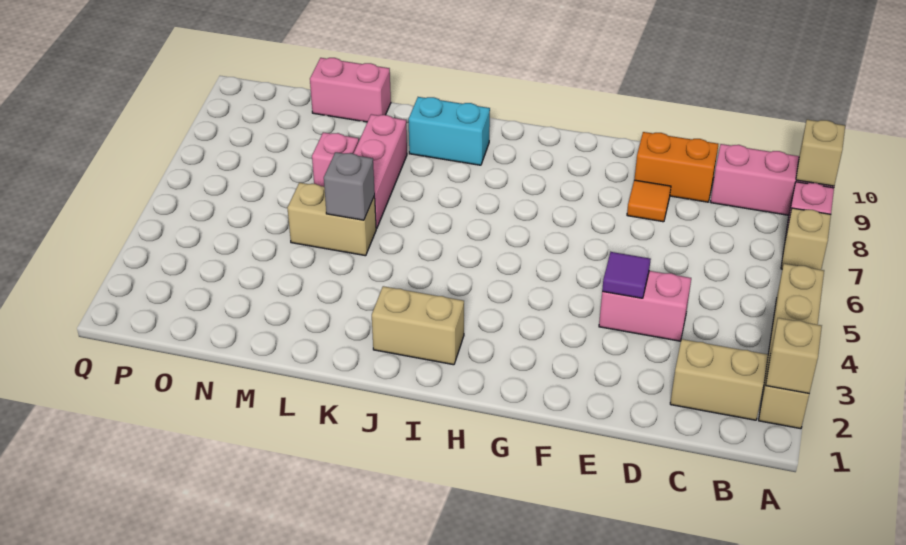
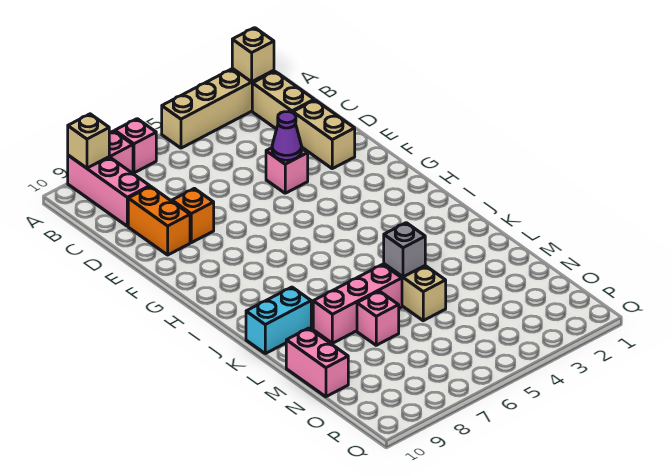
tan brick A7 level 1 -> pink brick A7 level 1
pink brick D4:E4 level 1 -> pink brick E4 level 1
purple tile E4 level 2 -> purple cone E4 level 2
orange tile E8 level 1 -> orange brick E8 level 1
tan brick I2:J2 level 1 -> tan brick D2:E2 level 1
cyan brick J9:K9 level 1 -> cyan brick K9:K10 level 1

